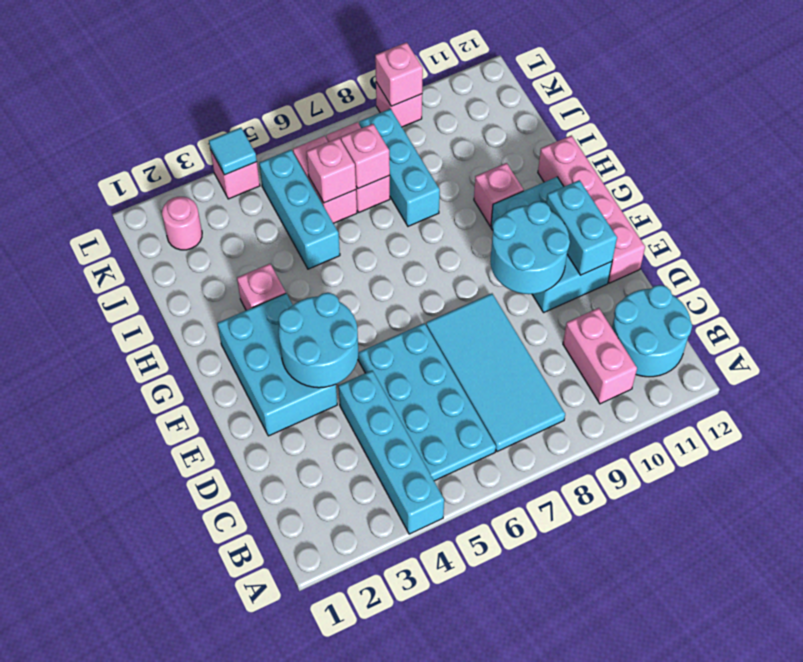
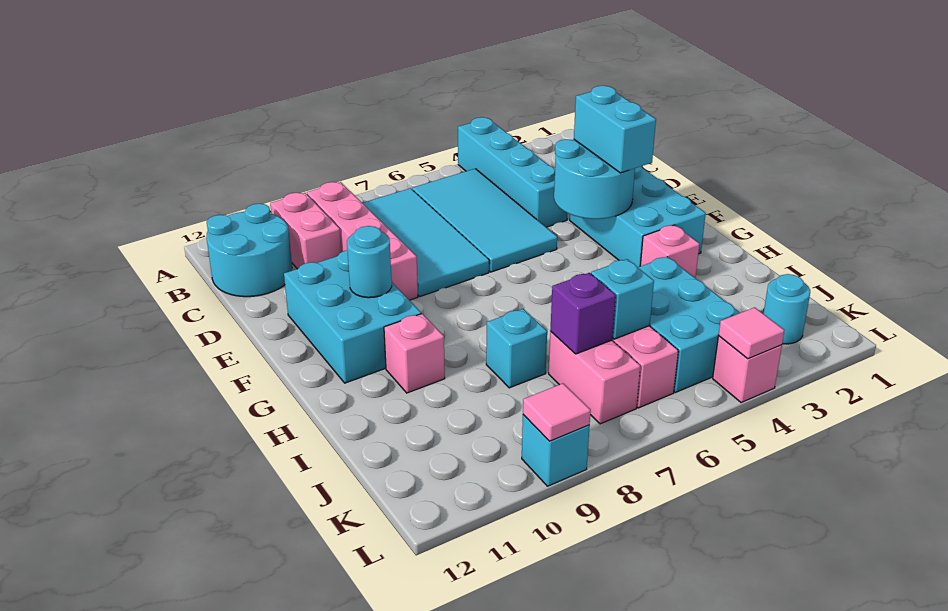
cyan plate B5:E6 level 1 -> cyan tile B5:E6 level 1
cyan round brick E9:F10 level 2 -> cyan round brick F10 level 2
cyan brick E11:F11 level 2 -> cyan brick E3:F3 level 3
pink brick E12:H12 level 1 -> pink brick B9:E9 level 1
cyan brick I5:K5 level 1 -> cyan brick I4:K5 level 1
cyan brick I8:K8 level 1 -> cyan brick I8 level 1
pink brick J6 level 2 -> cyan brick J6 level 2
pink brick J7 level 2 -> purple brick J7 level 2
pink round brick K2 level 1 -> cyan round brick K2 level 1
cyan tile L4 level 2 -> pink tile L4 level 2
pink brick L9 level 1 -> cyan brick L9 level 1
pink brick L9 level 2 -> pink tile L9 level 2

